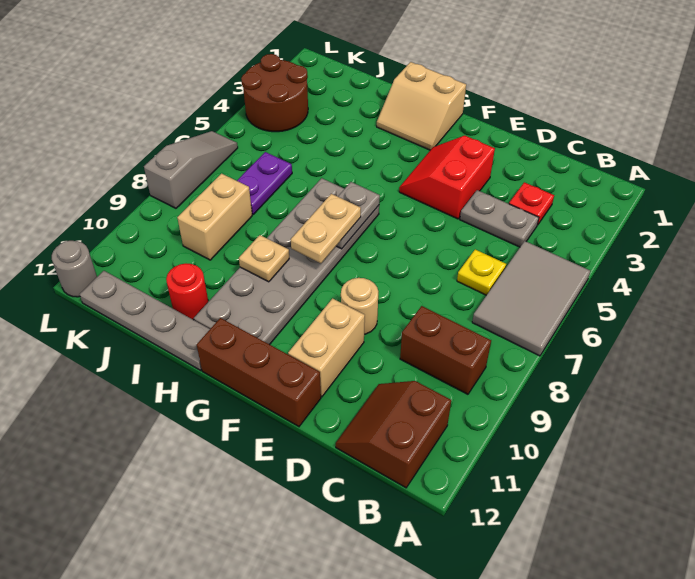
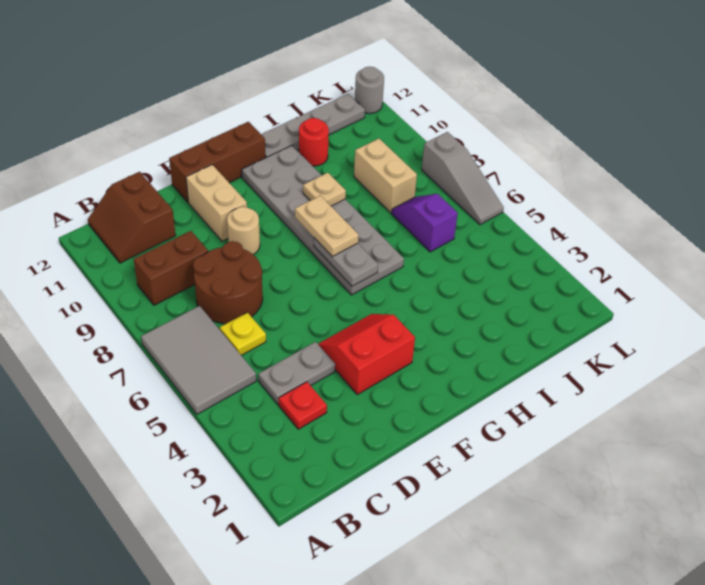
brown slope B11:C12 level 1 top B -> brown slope B11:C12 level 1 top C
red slope E3:F4 level 1 top E -> red slope E3:F4 level 1 top 3
tan slope G1:H2 level 1 top 1 -> none
purple plate J6:J7 level 1 -> purple slope J6:J7 level 1 top 6
brown round brick K3:L4 level 1 -> brown round brick C7:D8 level 1

